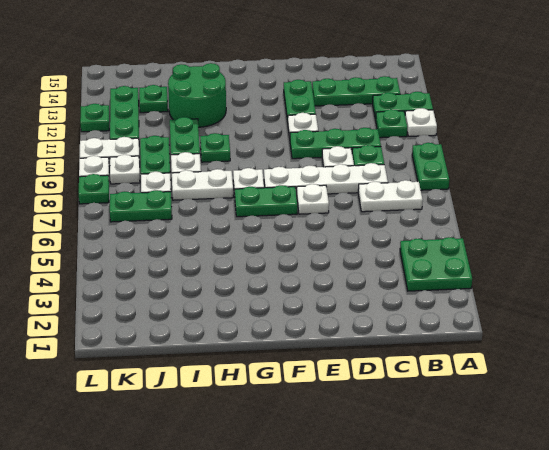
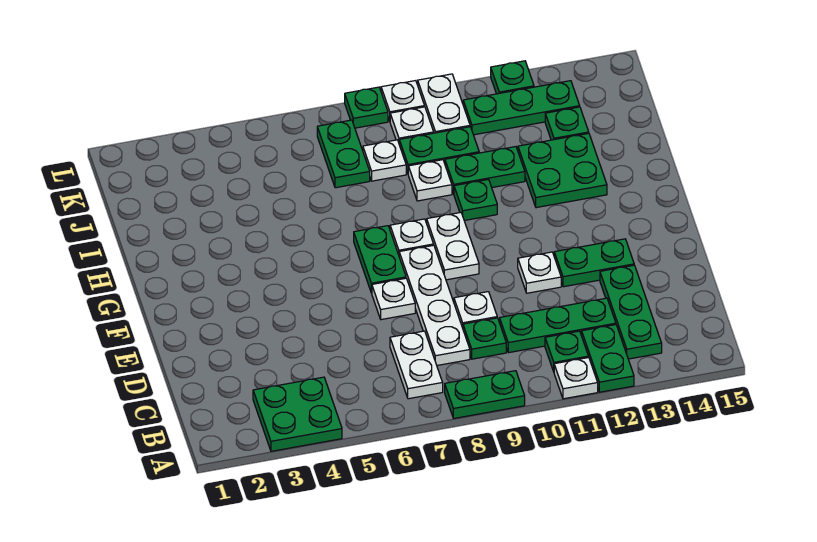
green plate C10:E10 level 1 -> green plate C10:C12 level 1
white plate H8:I8 level 1 -> white plate F9:G9 level 1
green round brick H12:I13 level 1 -> green plate H12:I13 level 1

